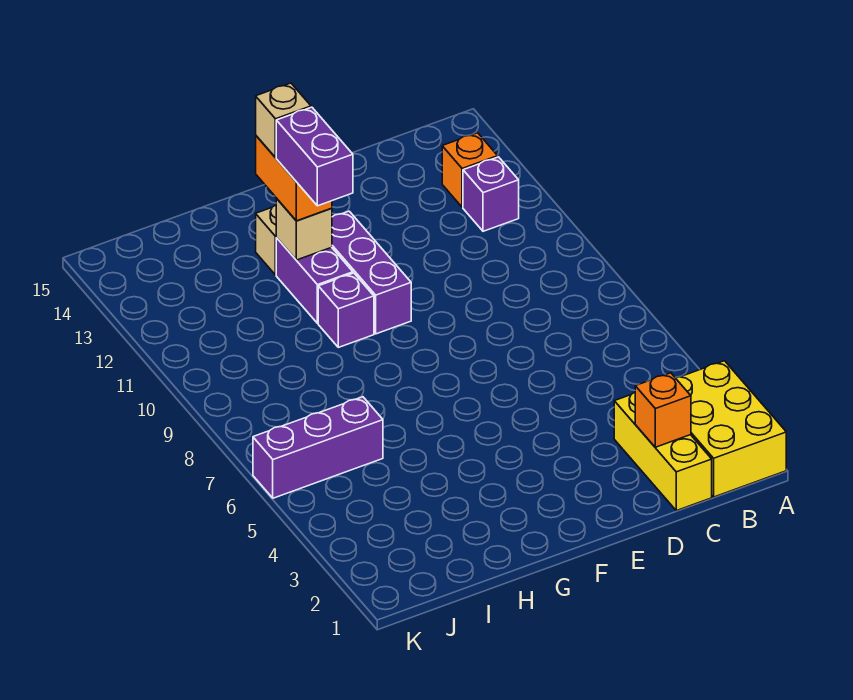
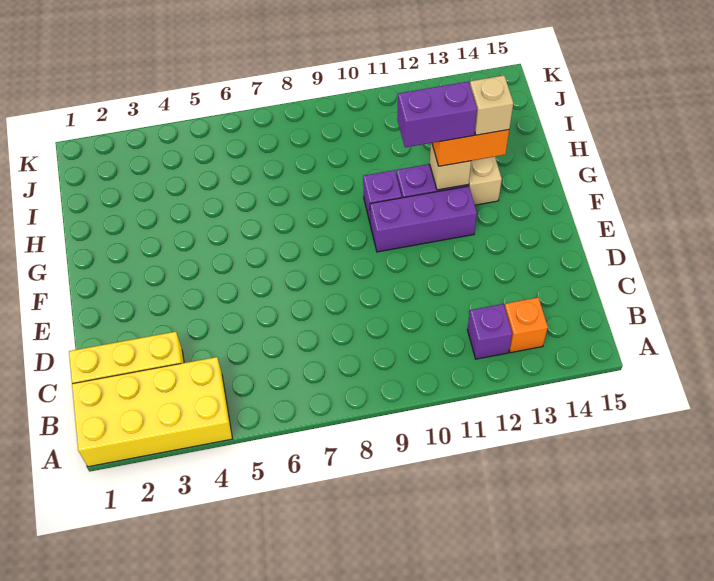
yellow brick A1:B3 level 1 -> yellow brick A1:B4 level 1
orange brick C2 level 2 -> none
purple brick I6:K6 level 1 -> none

